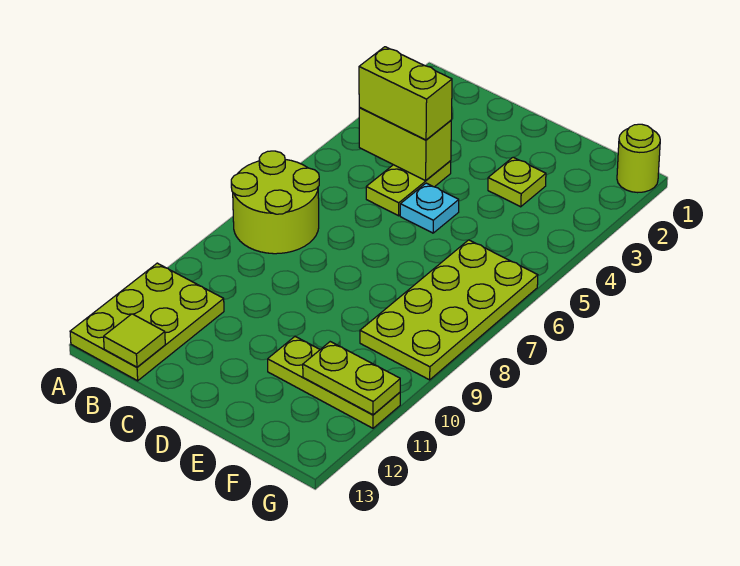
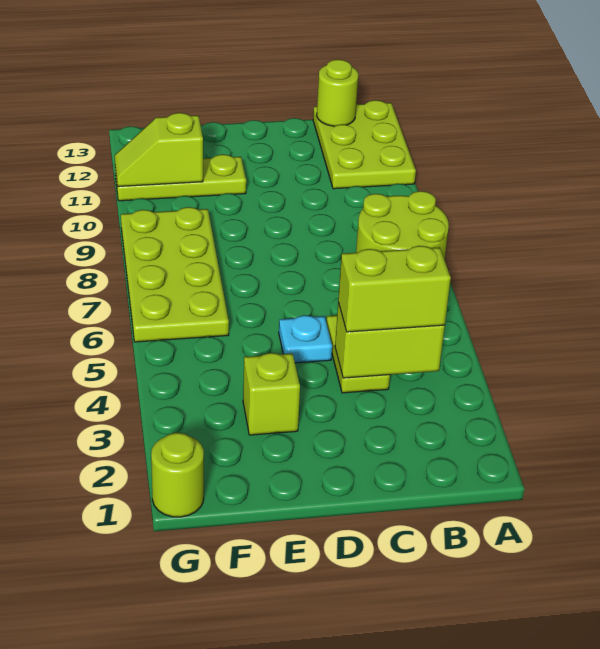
lime tile B13 level 2 -> lime round brick B13 level 2
lime plate E3 level 1 -> lime brick E3 level 1
lime plate F11:G11 level 2 -> lime slope F11:G11 level 2 top F

